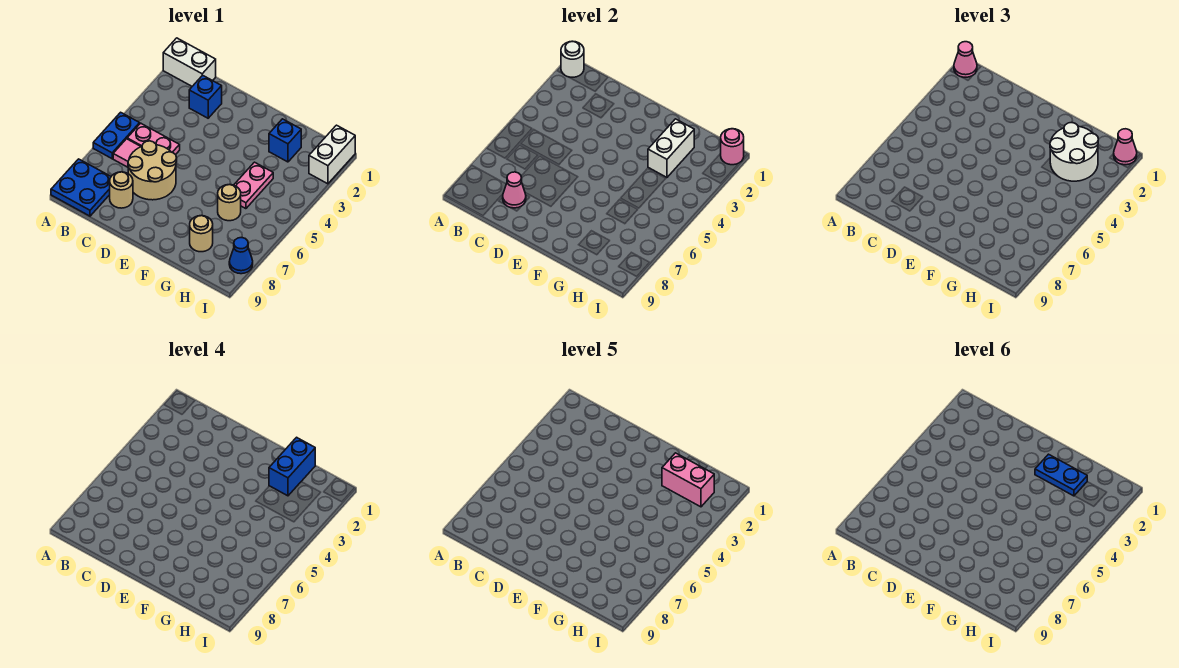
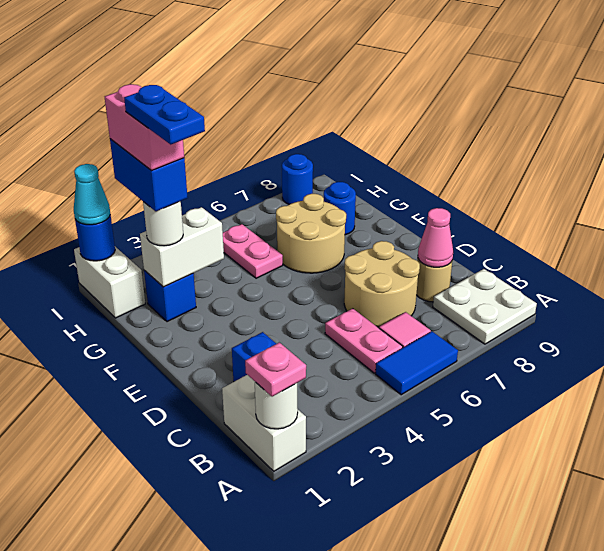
pink cone A1 level 3 -> pink plate A1 level 3
blue plate A5:A6 level 1 -> blue tile A5:A6 level 1
blue plate A8:B9 level 1 -> white plate A8:B9 level 1
blue brick G1:G2 level 4 -> blue brick G2:H2 level 4
white round brick G2:H3 level 3 -> white round brick G2 level 3
pink plate G4:G5 level 1 -> pink plate G5:H5 level 1
tan round brick G6 level 1 -> tan round brick F6:G7 level 1
tan round brick G8 level 1 -> blue round brick G8 level 1
white brick I1:I2 level 1 -> white brick H1:I1 level 1
pink round brick I1 level 2 -> blue round brick I1 level 2
pink cone I1 level 3 -> cyan cone I1 level 3
blue cone I8 level 1 -> blue round brick I8 level 1

